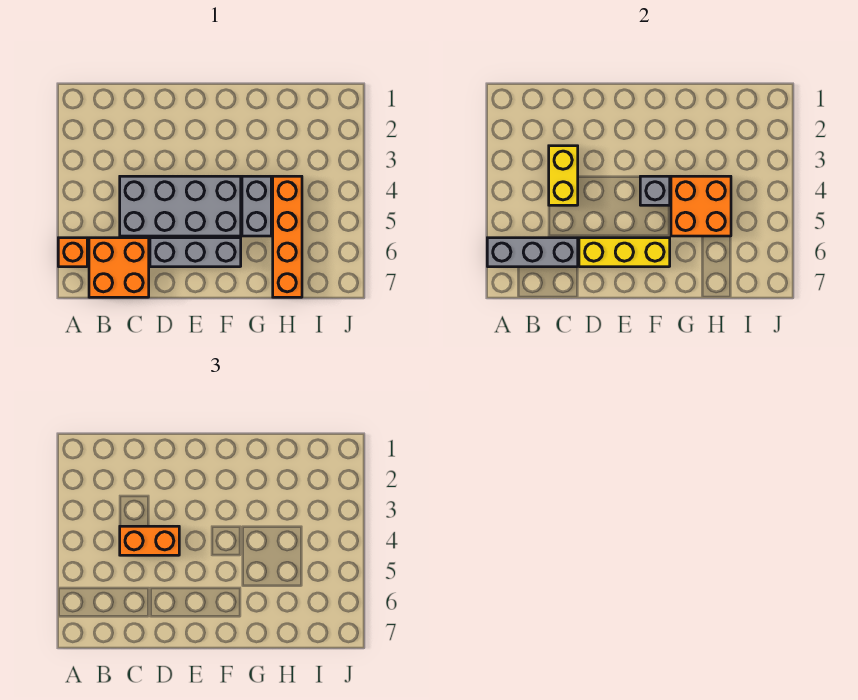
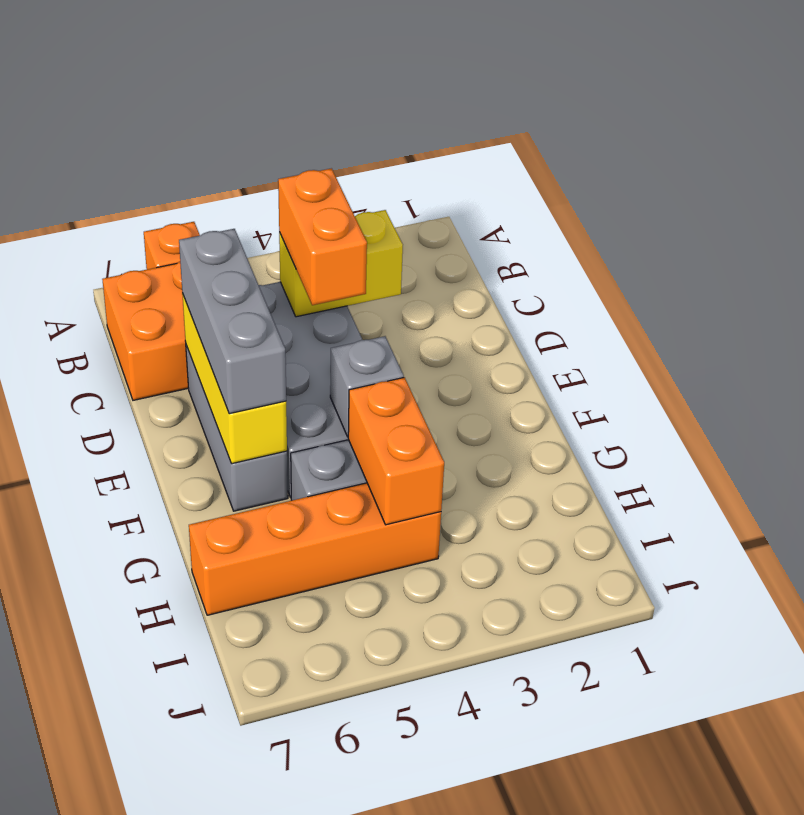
grey brick A6:C6 level 2 -> grey brick D6:F6 level 3
orange brick G4:H5 level 2 -> orange brick G4:H4 level 2

